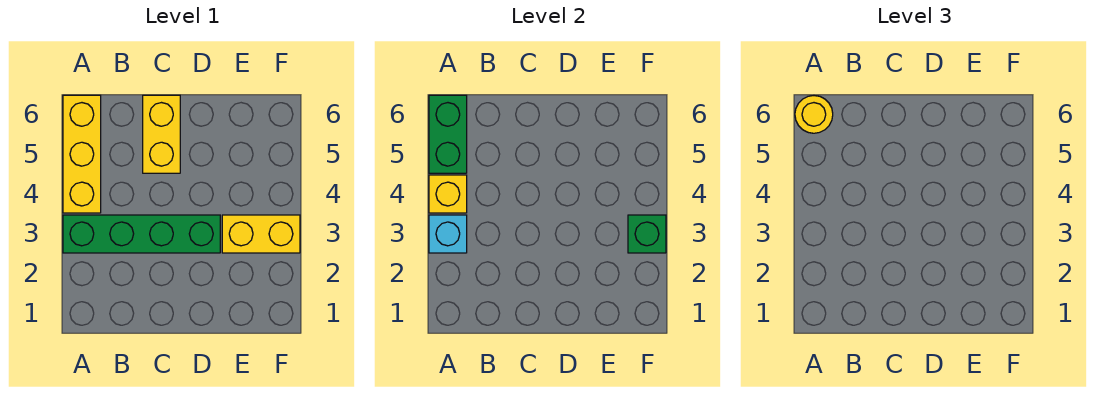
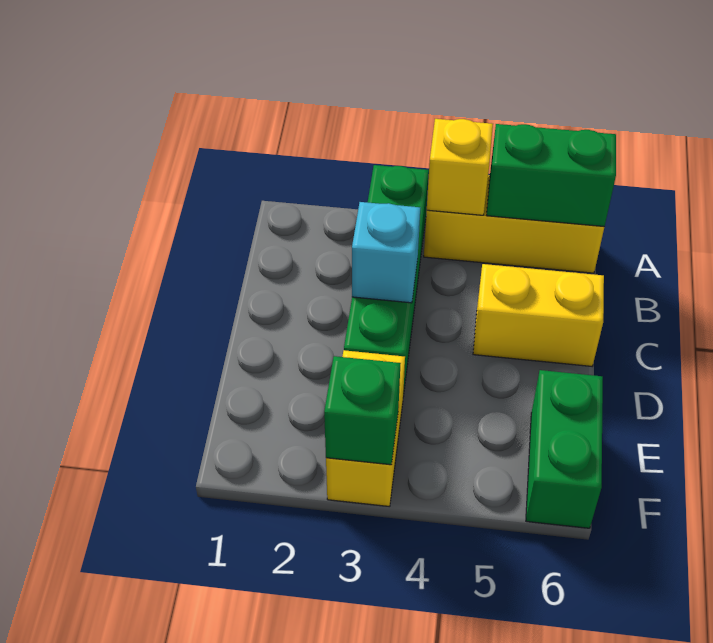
cyan brick A3 level 2 -> cyan brick C3 level 2
yellow round brick A6 level 3 -> none
none -> green brick E6:F6 level 1

